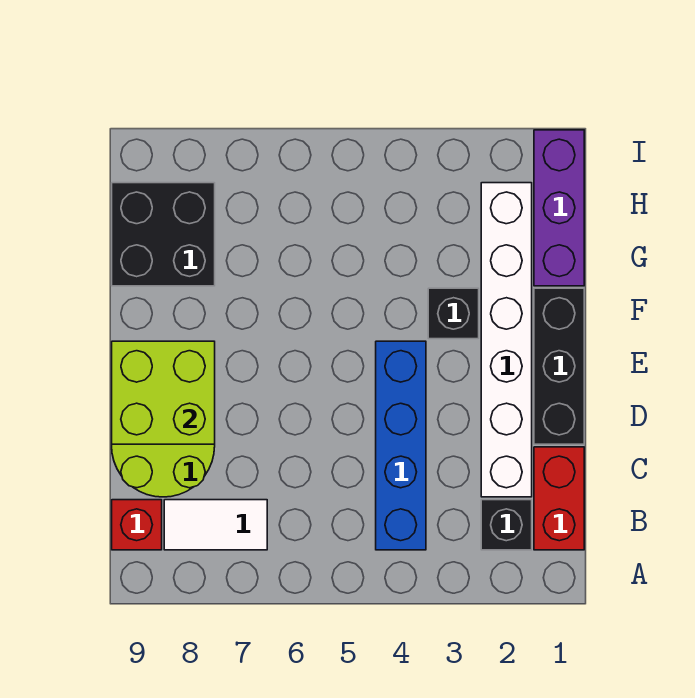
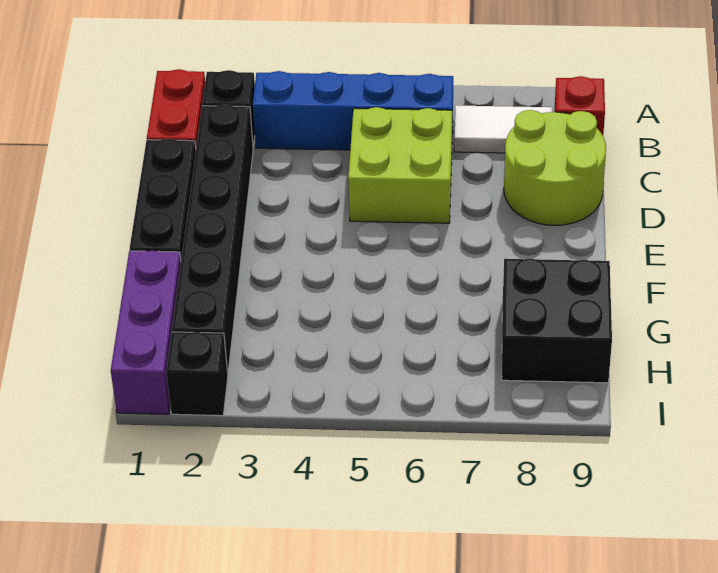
blue brick B4:E4 level 1 -> blue brick B3:B6 level 1
white brick C2:H2 level 1 -> black brick C2:H2 level 1
lime brick D8:E9 level 2 -> lime brick C5:D6 level 1
black brick F3 level 1 -> black brick I2 level 1

